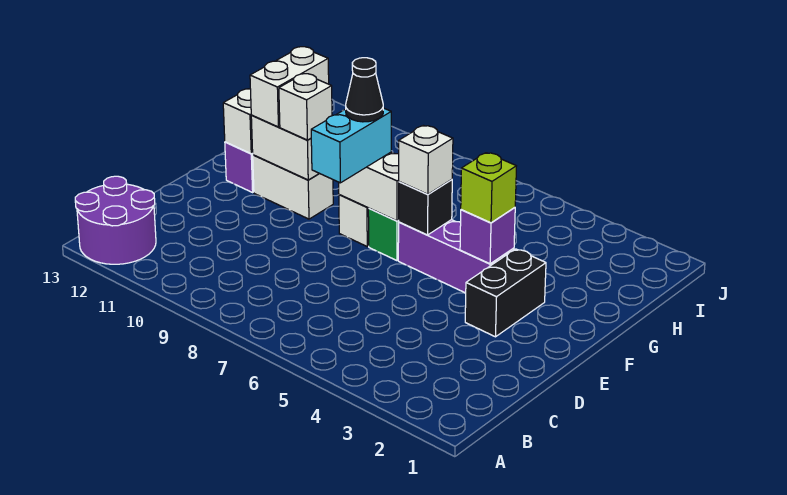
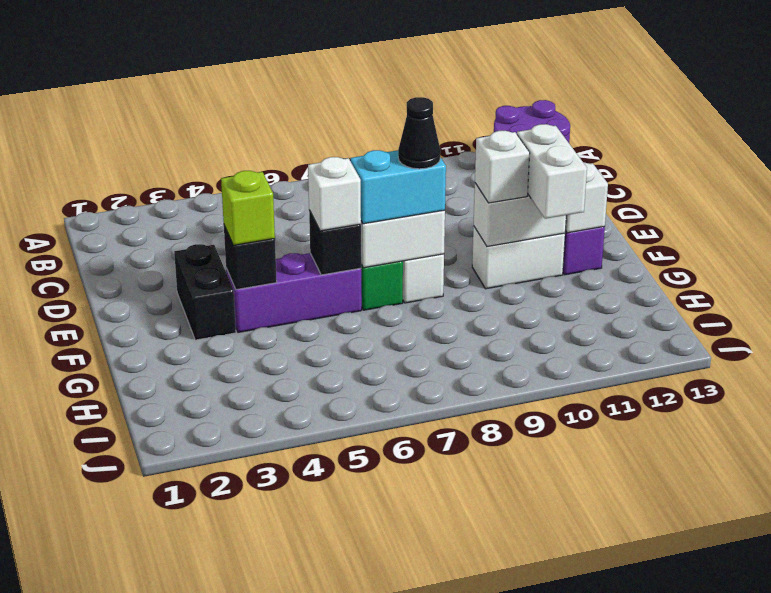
cyan brick E8:F8 level 3 -> cyan brick F7:F8 level 3
purple brick F4 level 2 -> black brick F4 level 2

